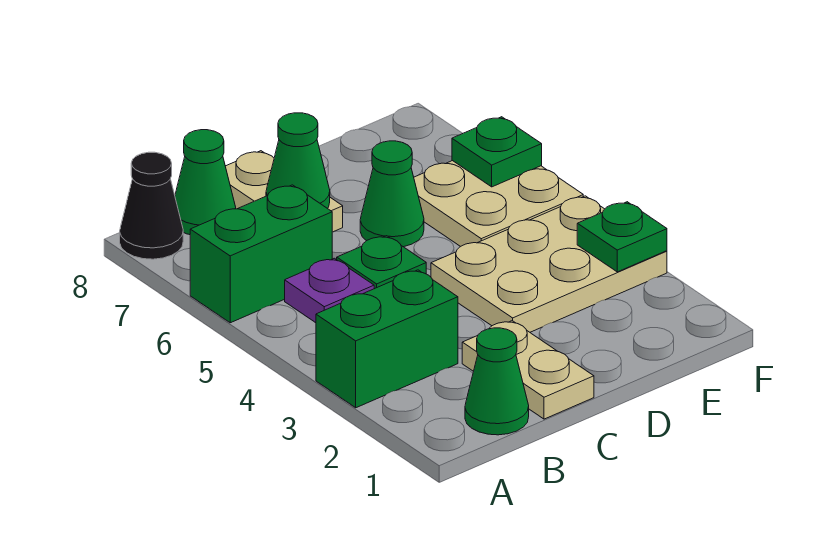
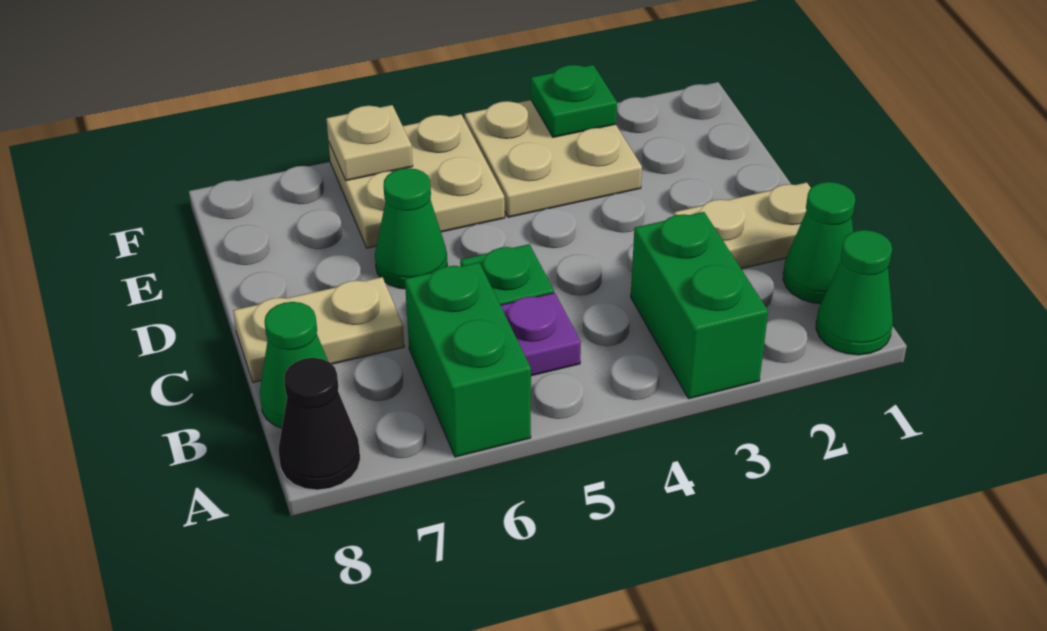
green cone C7 level 2 -> green cone A1 level 1
tan plate D3:F4 level 1 -> tan plate E3:F4 level 1
green plate F6 level 2 -> tan plate F6 level 2

